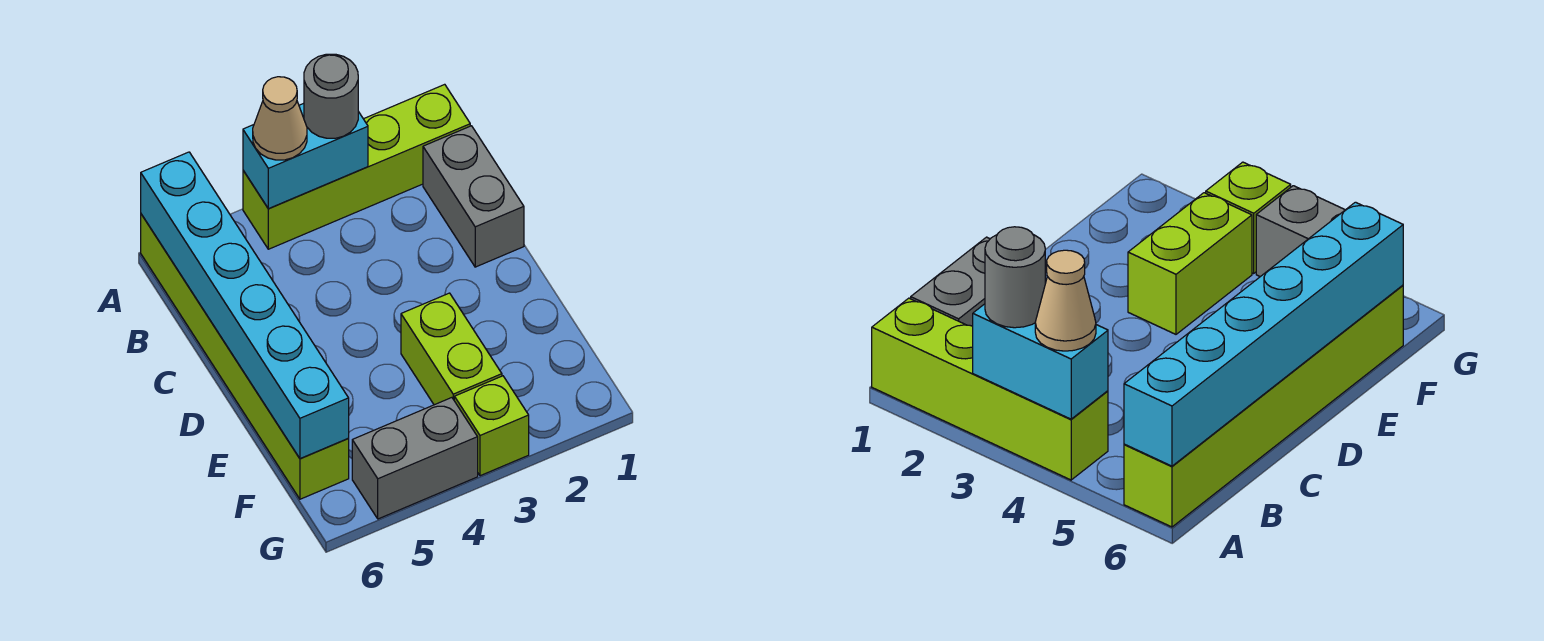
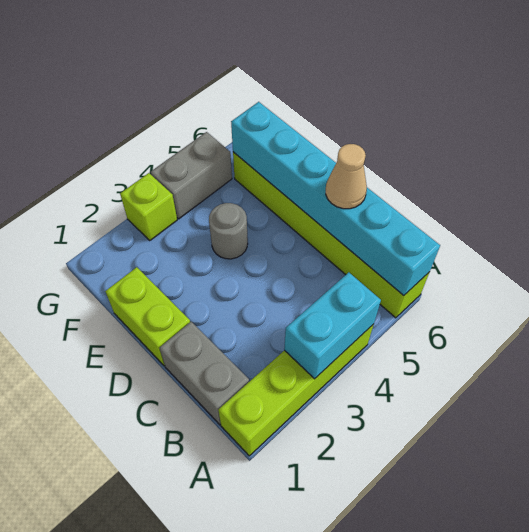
grey round brick A3 level 3 -> grey round brick E4 level 1
tan cone A4 level 3 -> tan cone C6 level 3
lime brick E3:F3 level 1 -> lime brick D1:E1 level 1

